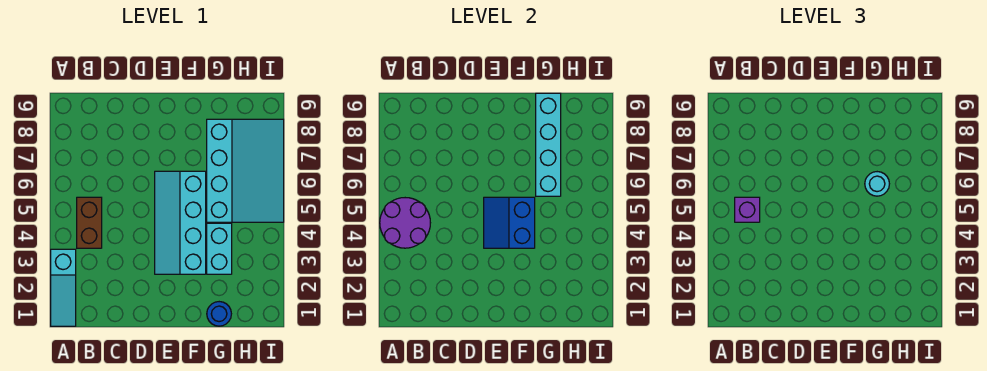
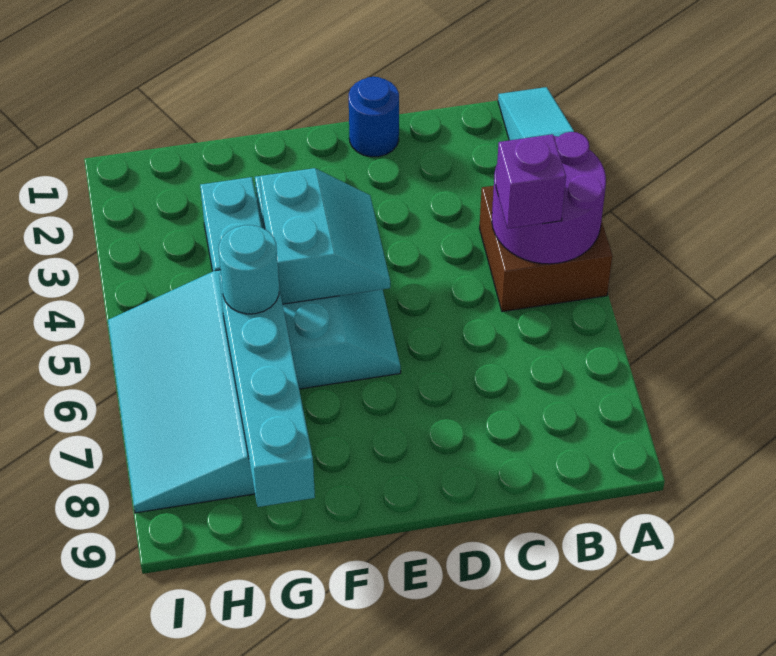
brown brick B4:B5 level 1 -> brown brick A4:B5 level 1
blue slope E4:F5 level 2 top F -> cyan slope E4:F5 level 2 top F
blue round brick G1 level 1 -> blue round brick D1 level 1

